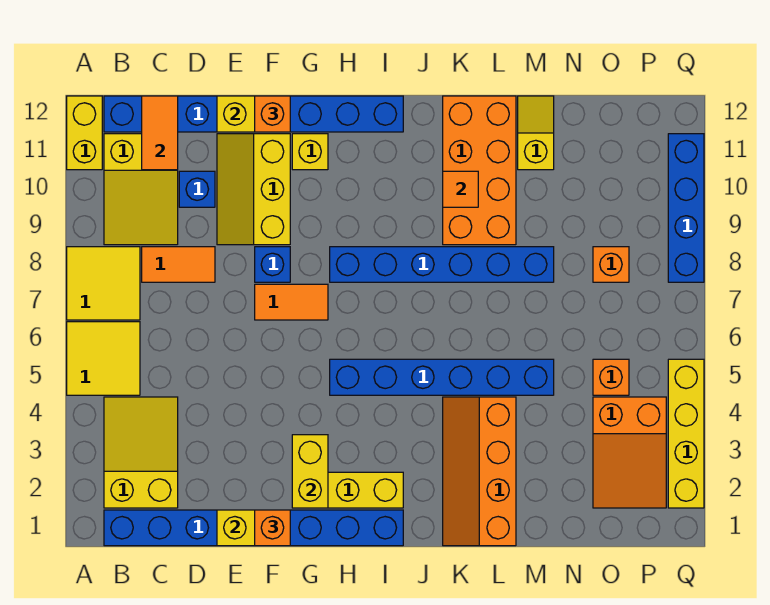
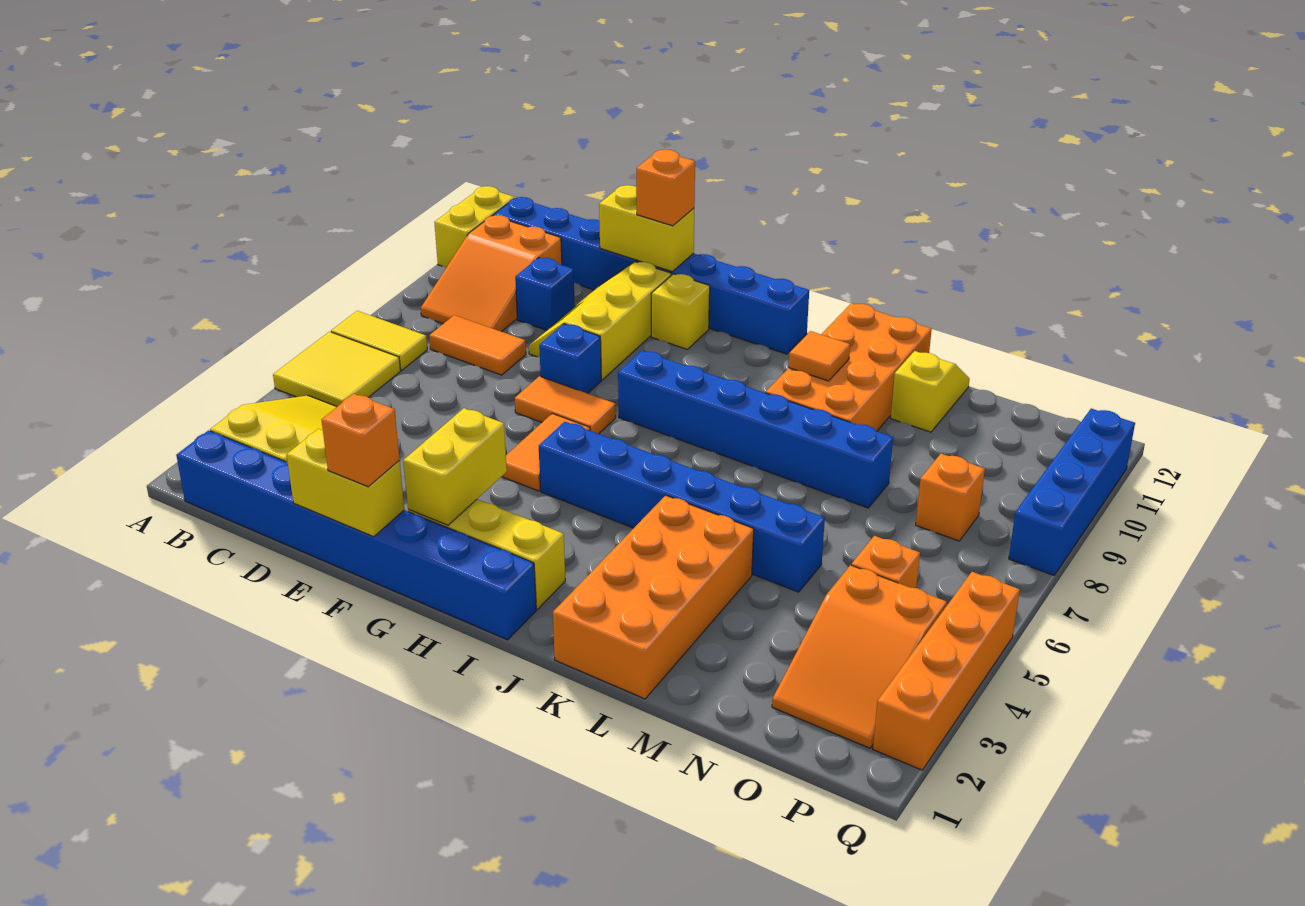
yellow tile A7:B8 level 1 -> yellow tile A7:B7 level 1
yellow slope B9:C11 level 1 top 11 -> orange slope B9:C11 level 1 top 11
orange tile C11:C12 level 2 -> orange tile G5:G6 level 1
orange slope K1:L4 level 1 top L -> orange brick K1:L4 level 1
yellow brick Q2:Q5 level 1 -> orange brick Q2:Q5 level 1

